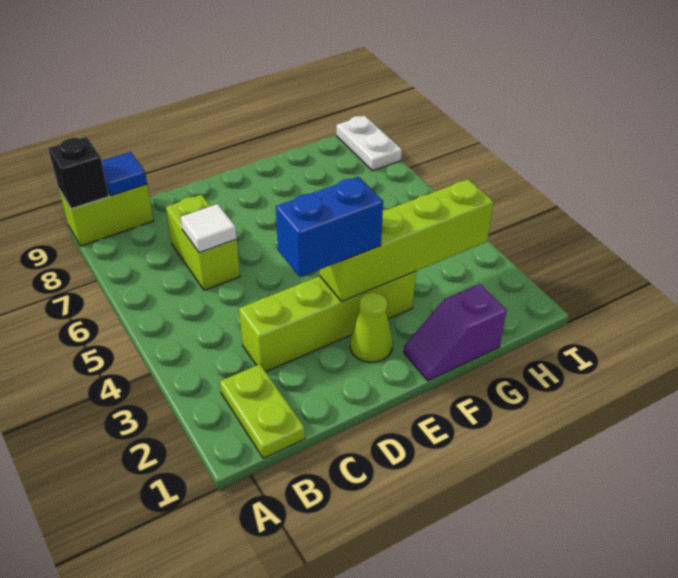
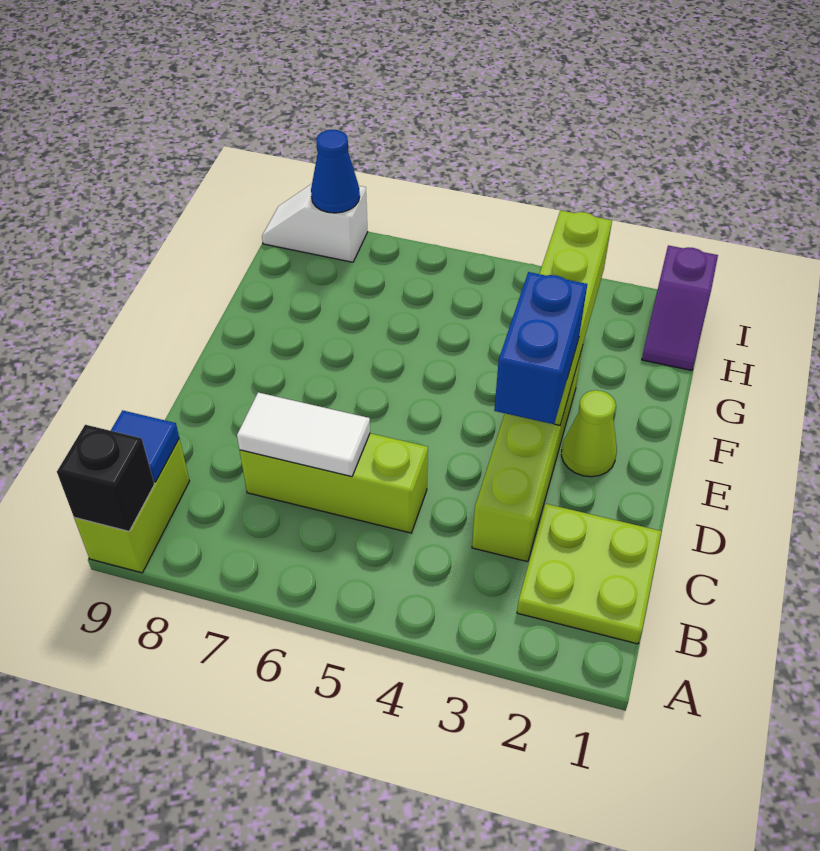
lime plate B1:B2 level 1 -> lime plate B1:C2 level 1
lime brick C6:C7 level 1 -> lime brick C5:C7 level 1
white tile C6 level 2 -> white tile C6:C7 level 2
purple slope F1:G1 level 1 top G -> purple slope H1:I1 level 1 top I
white plate I8:I9 level 1 -> white slope I8:I9 level 1 top 8
none -> blue cone I8 level 2

